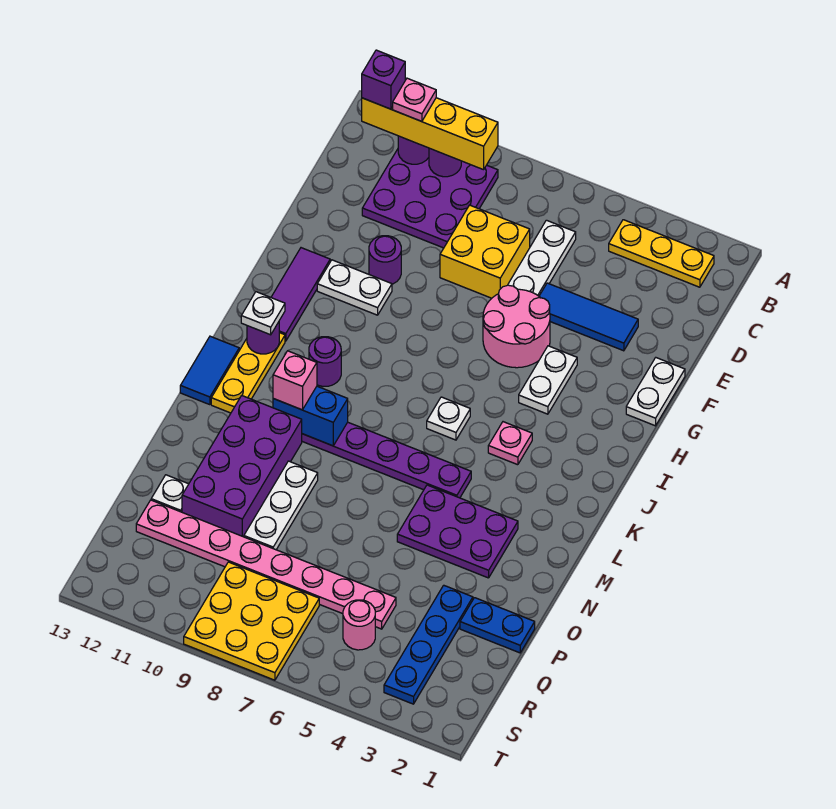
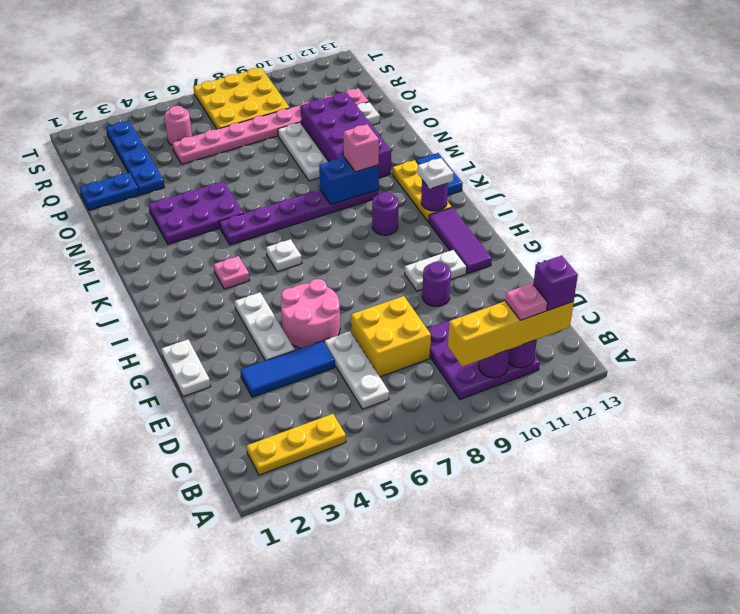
white plate G4:H4 level 1 -> white plate F4:H4 level 1

